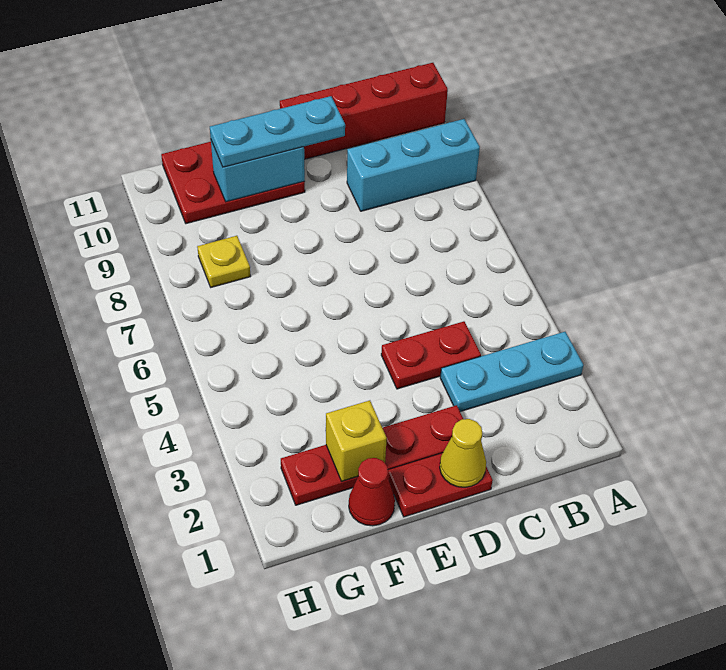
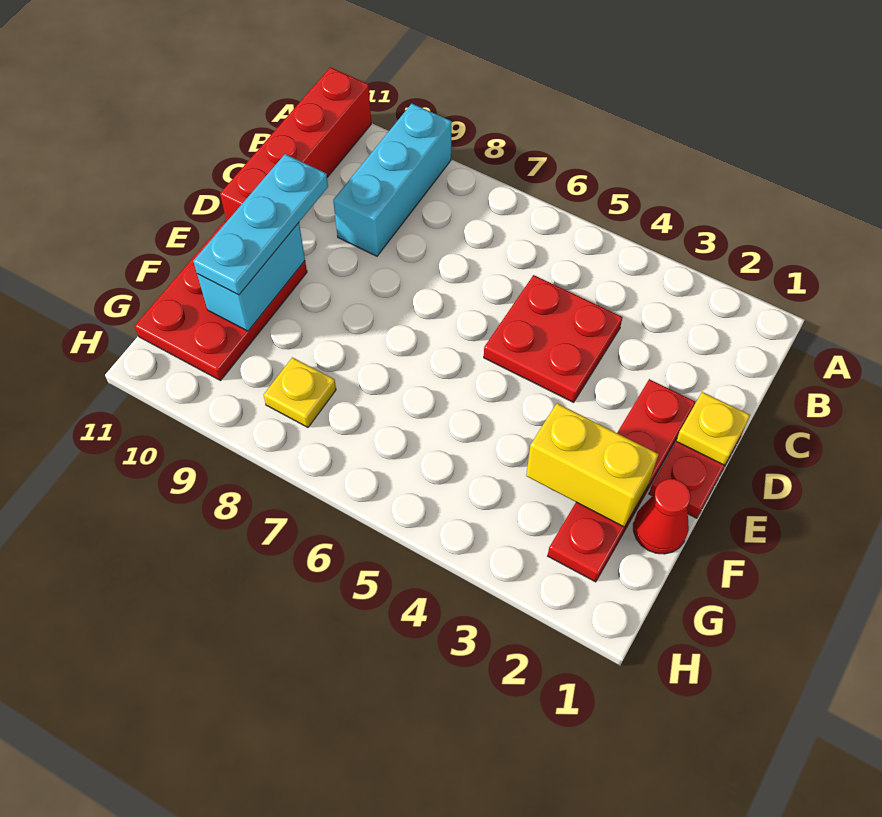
cyan plate A3:C3 level 1 -> none
red plate C4:D4 level 1 -> red plate C4:D5 level 1
yellow cone D1 level 2 -> yellow plate D1 level 2
yellow brick F2 level 2 -> yellow brick F2:F3 level 2

